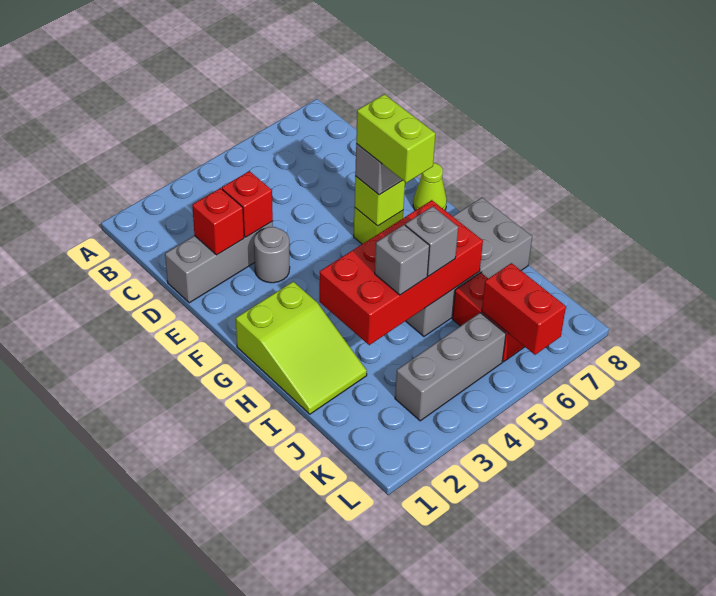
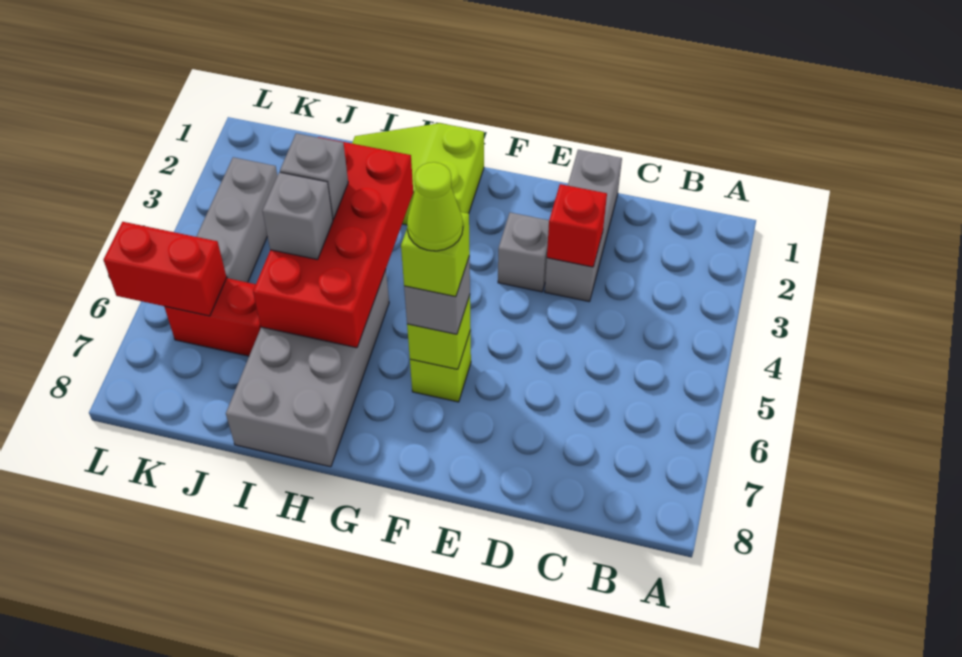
red brick D2 level 2 -> none
grey round brick E3 level 1 -> grey brick E3 level 1
lime brick F6:G6 level 4 -> lime brick F6 level 4
lime cone F8 level 1 -> lime cone F6 level 5

